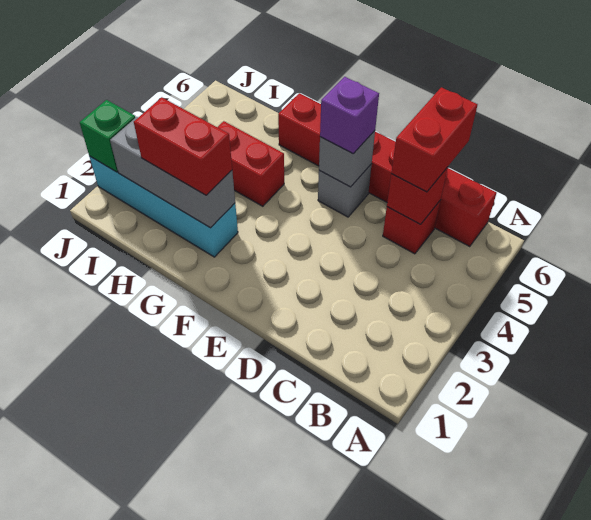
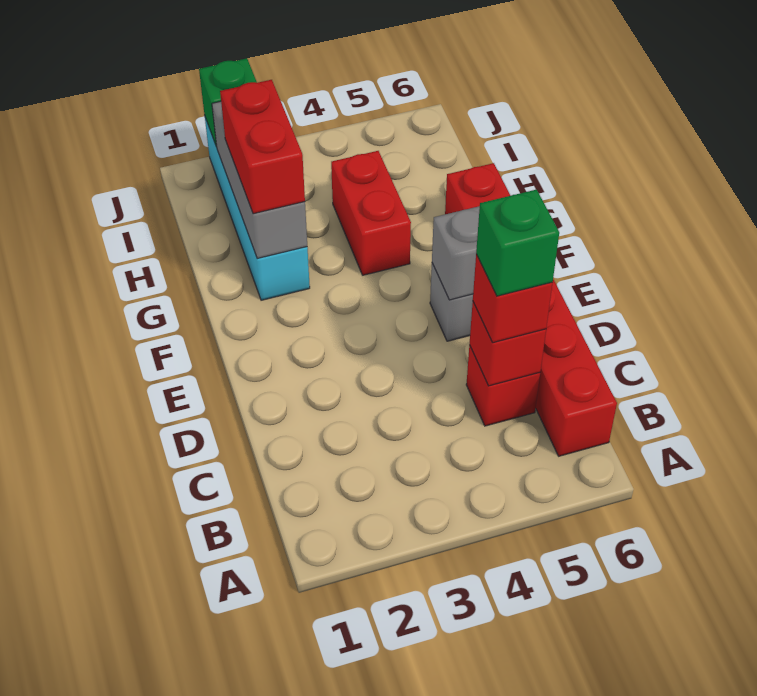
red brick C5:C6 level 3 -> red brick C5 level 3
none -> green brick C5 level 4
purple brick E5 level 3 -> none

